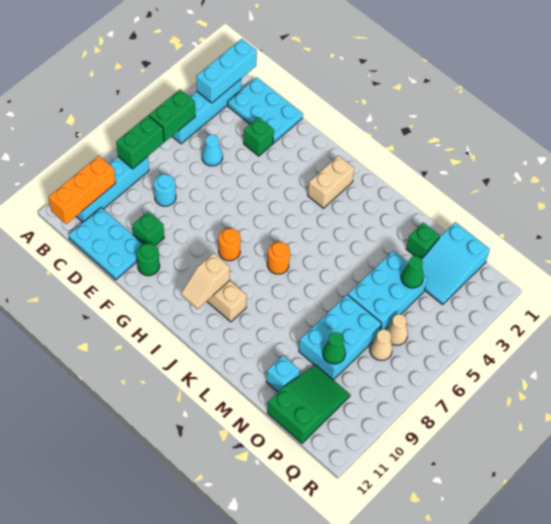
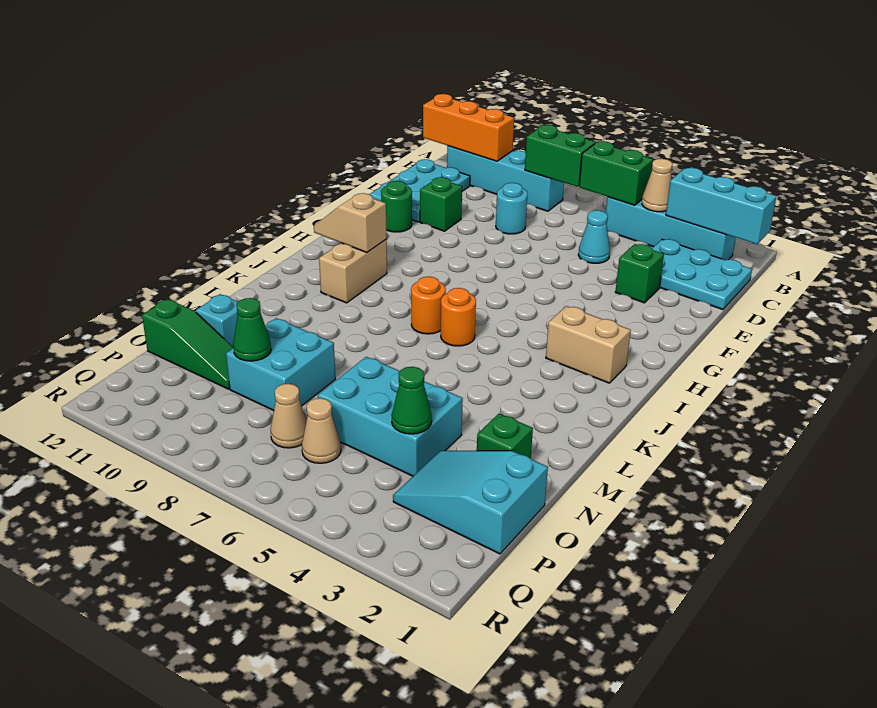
none -> tan cone B4 level 2
cyan plate C1:E2 level 1 -> cyan plate C1:D3 level 1
orange round brick H8 level 1 -> orange round brick J6 level 1
cyan brick N7:O9 level 1 -> cyan brick N8:O9 level 1
green slope O10:P12 level 1 top 12 -> green slope O10:O12 level 1 top 12

